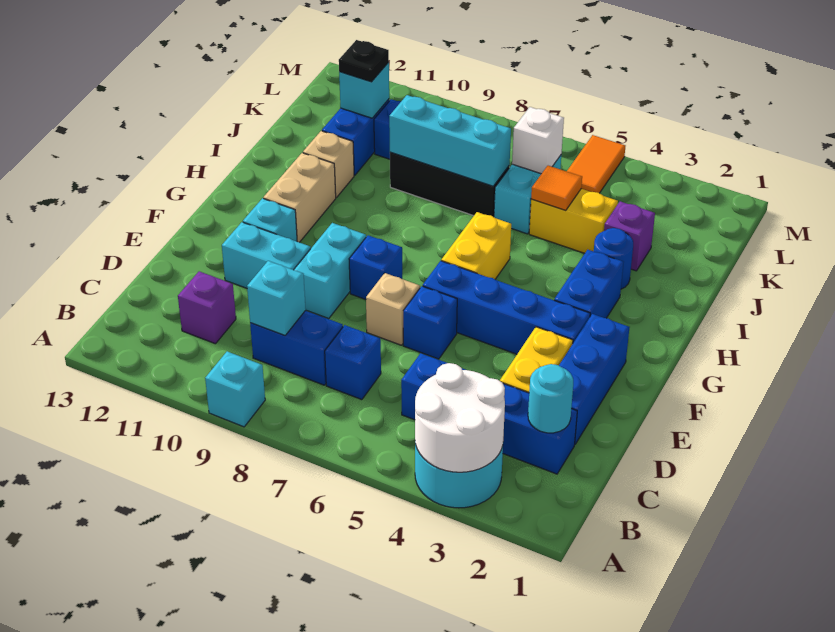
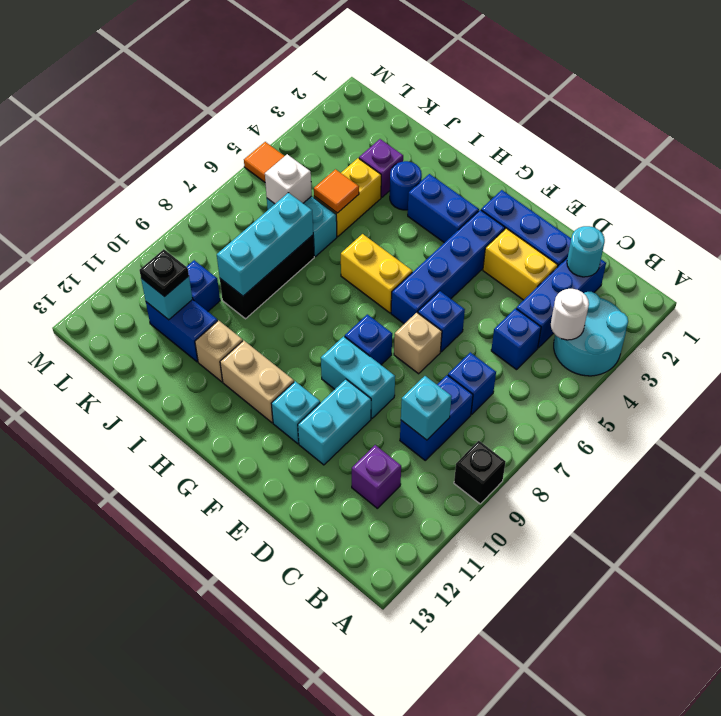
white round brick A3:B4 level 2 -> white round brick B4 level 2
cyan brick A9 level 1 -> black brick A9 level 1

